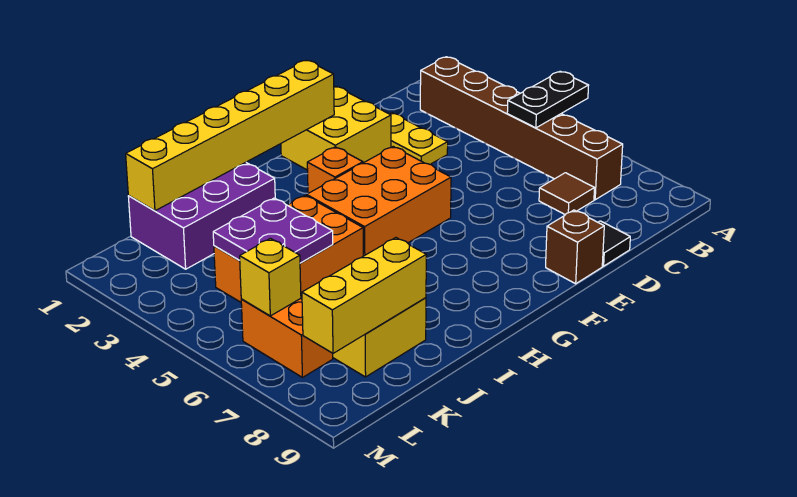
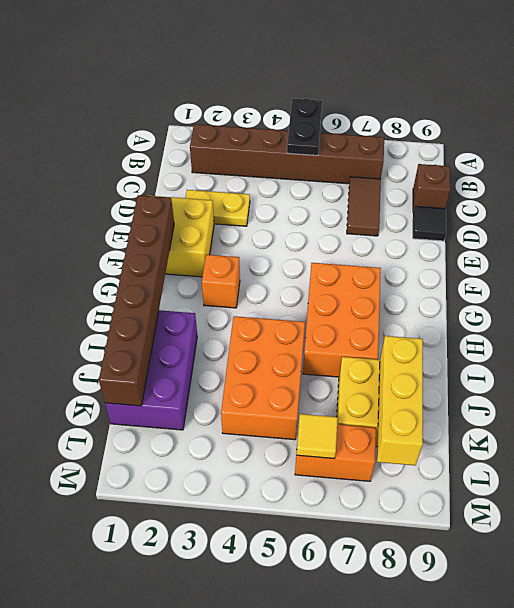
brown tile C7 level 1 -> brown tile C7:D7 level 1
brown brick E9 level 1 -> brown brick C9 level 1
yellow brick F1:K1 level 2 -> brown brick F1:K1 level 2
orange brick F4:H5 level 1 -> orange brick G6:I7 level 1
purple plate J4:K5 level 2 -> none
yellow brick L6 level 2 -> yellow tile L6 level 2

